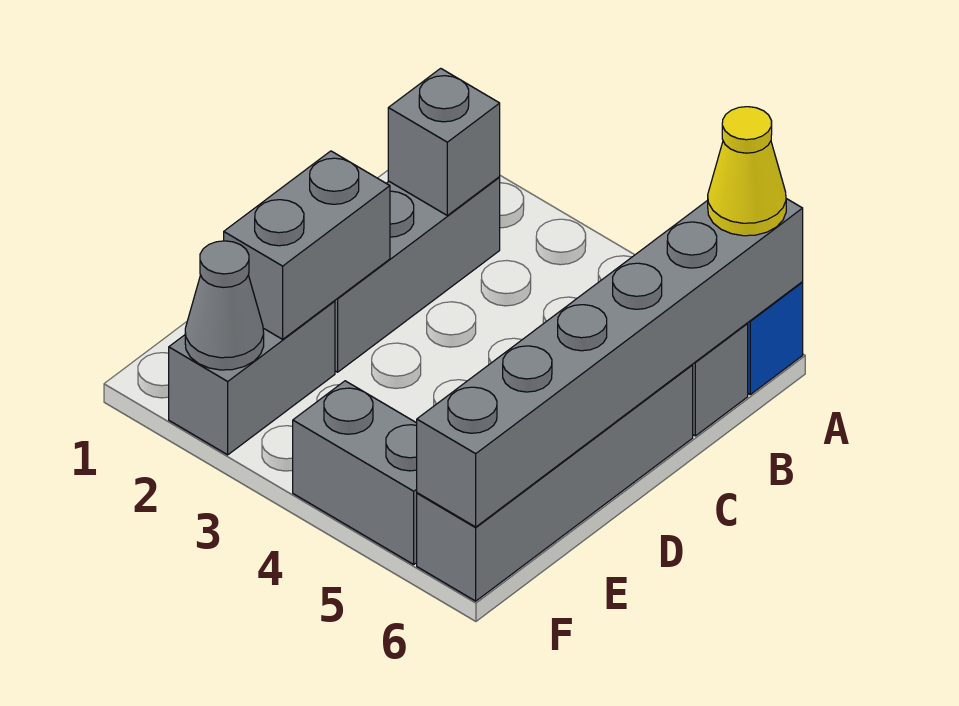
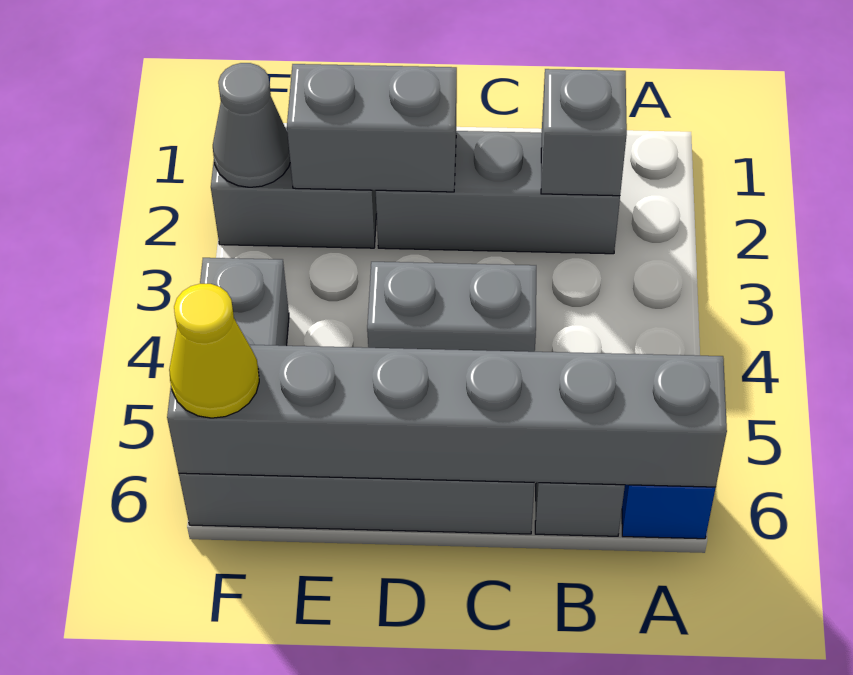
yellow cone A6 level 3 -> yellow cone F6 level 3
none -> grey brick C4:D4 level 1

